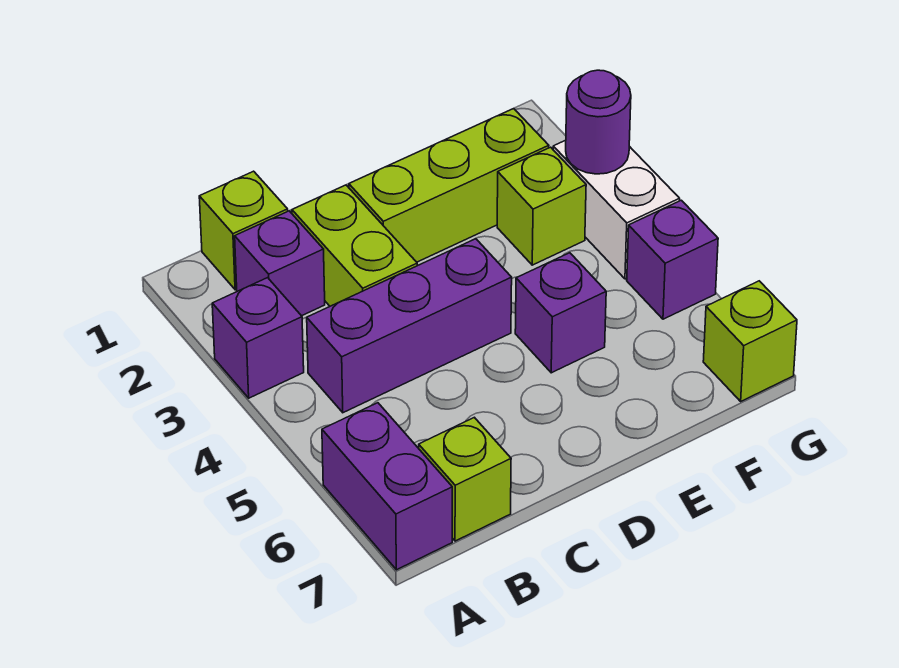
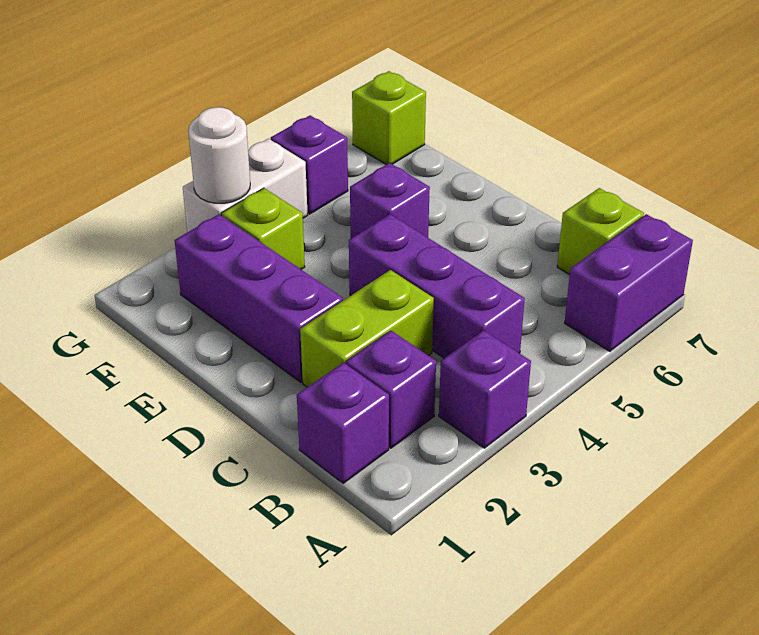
lime brick B1 level 1 -> purple brick B1 level 1
lime brick D2:F2 level 1 -> purple brick D2:F2 level 1
purple round brick G3 level 2 -> white round brick G3 level 2

